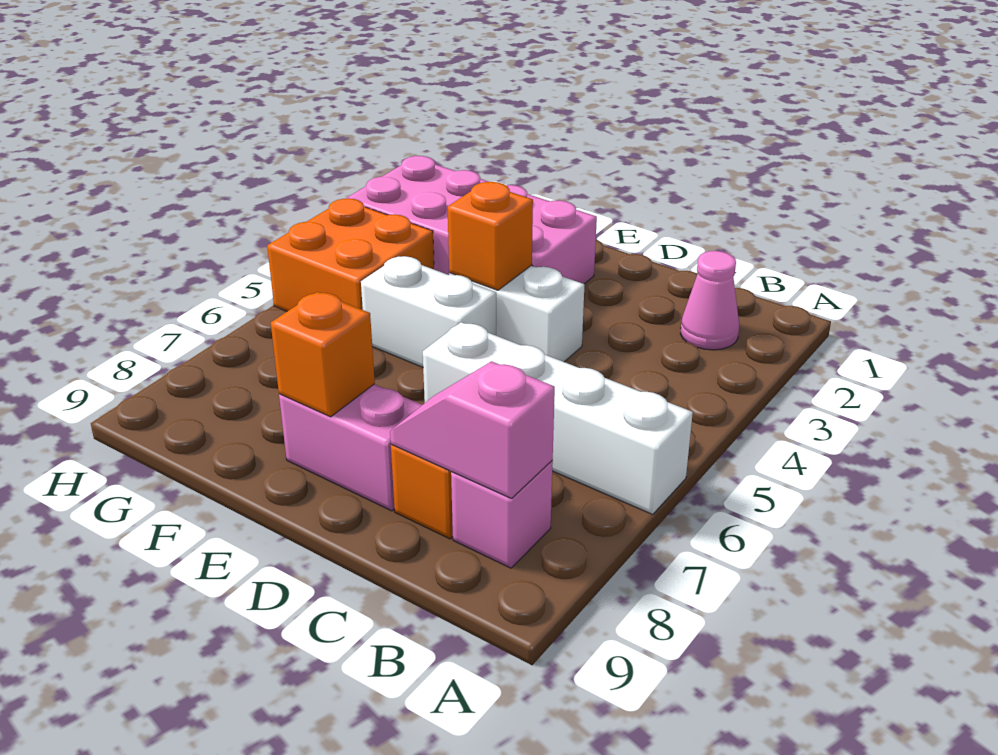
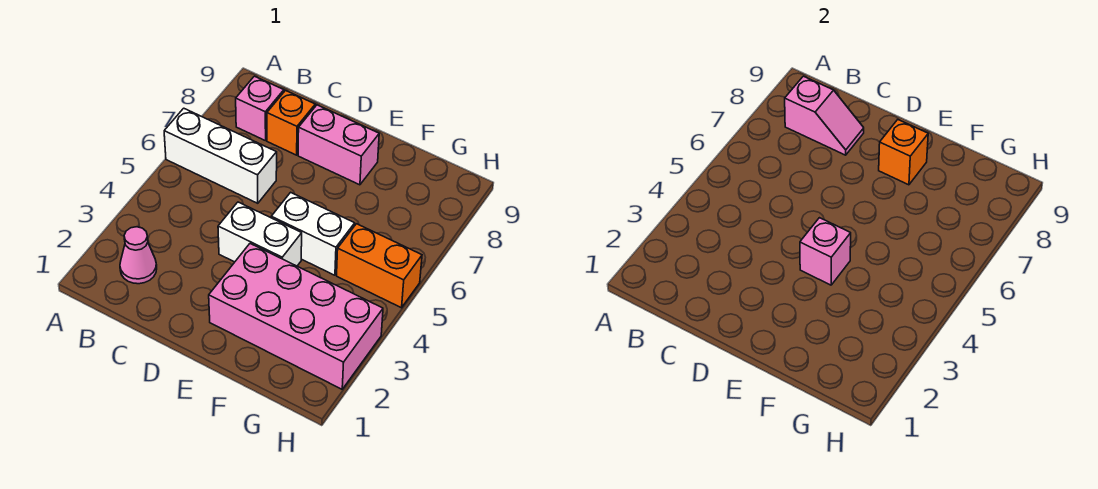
white brick A6:D6 level 1 -> white brick A6:C6 level 1
orange brick E4 level 2 -> pink brick E4 level 2
orange brick G4:H5 level 1 -> orange brick G5:H5 level 1

